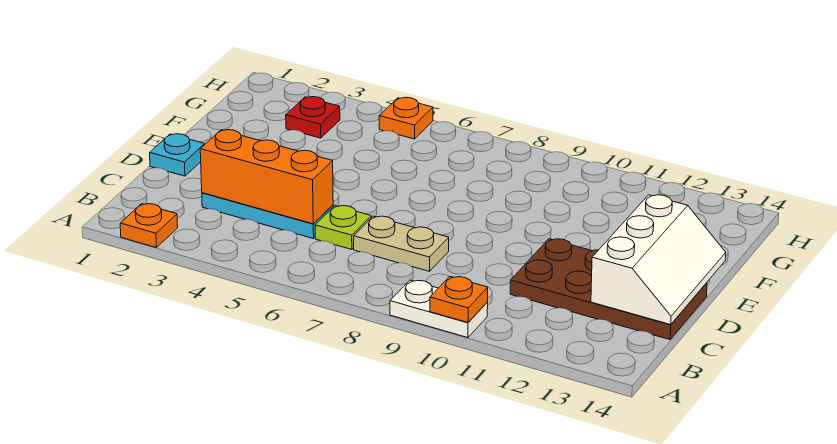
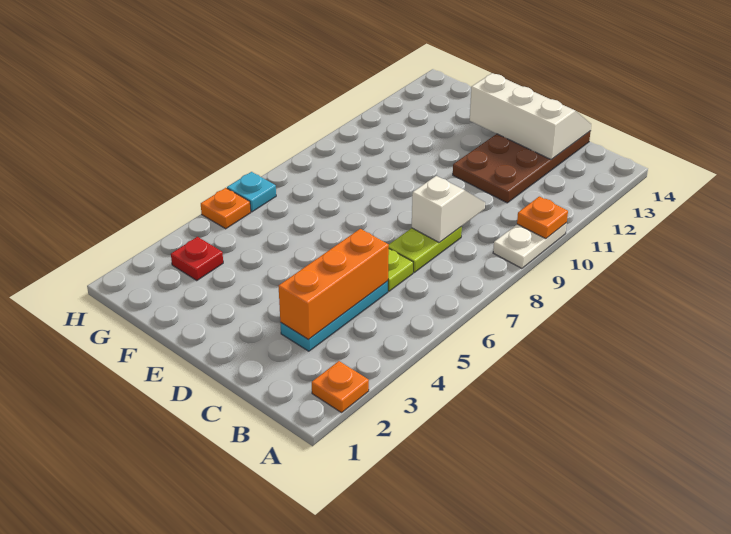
tan plate C7:C8 level 1 -> lime plate C7:C8 level 1
none -> white slope C8:C9 level 2 top 8
cyan plate D1 level 1 -> cyan plate H6 level 1

